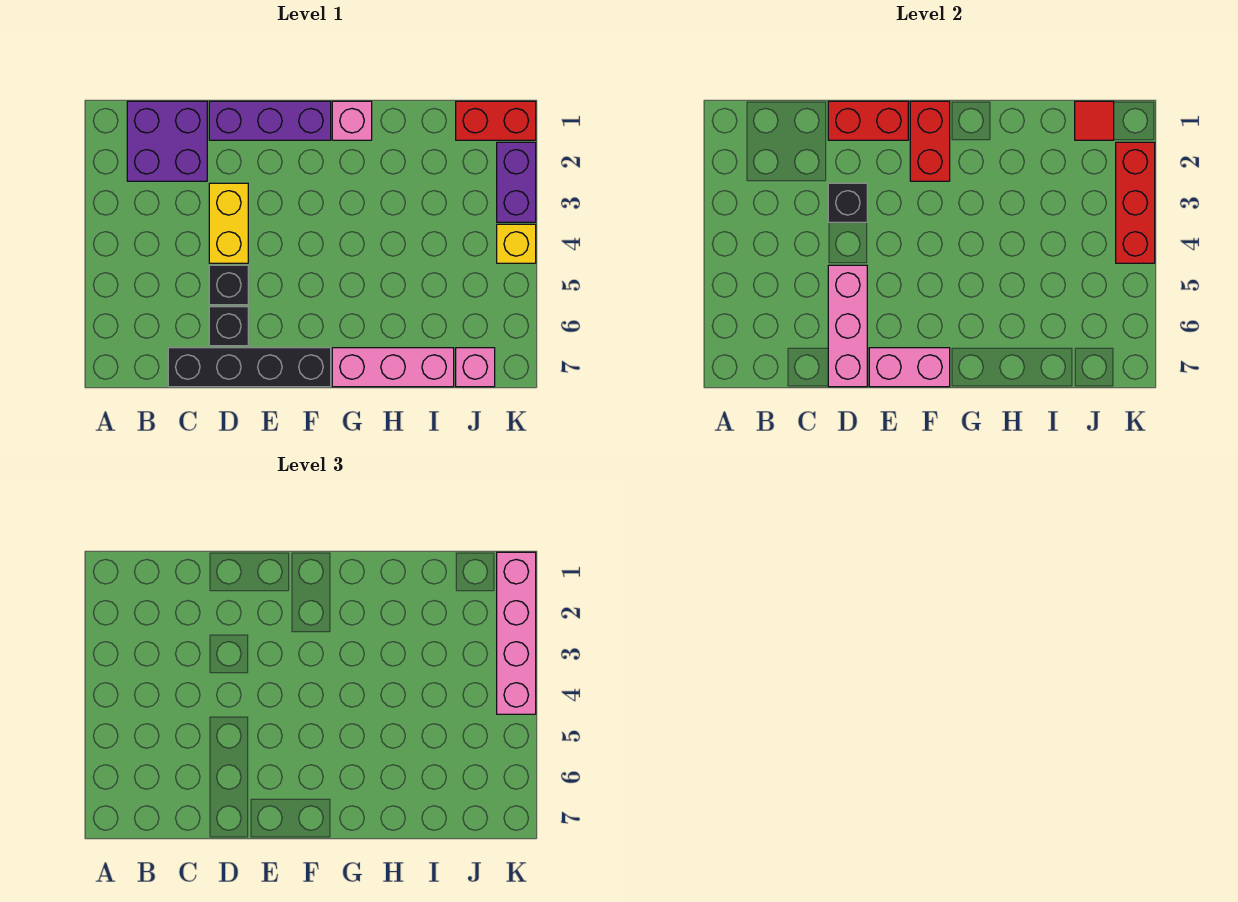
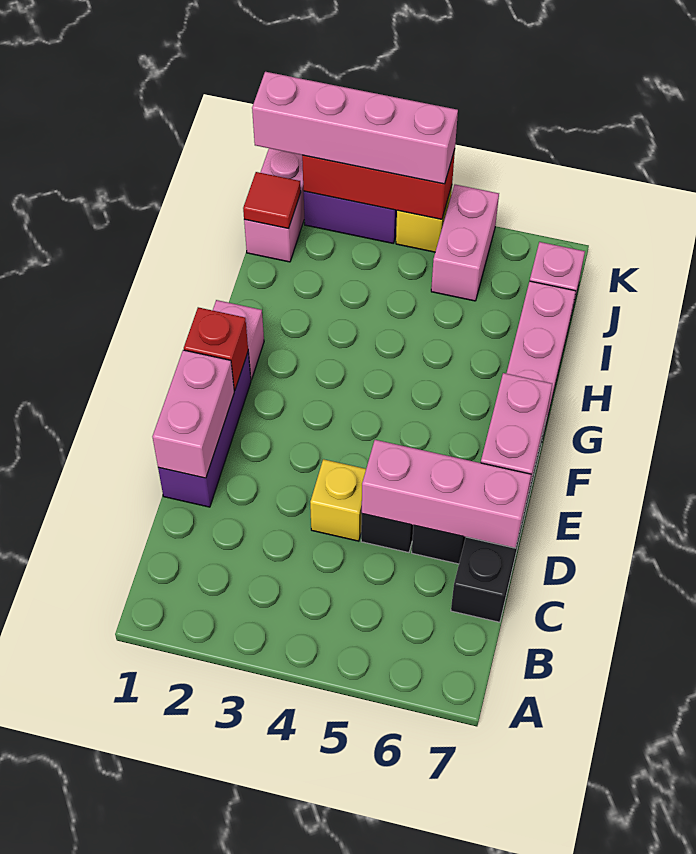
purple brick B1:C2 level 1 -> none
red brick D1:E1 level 2 -> pink brick D1:E1 level 2
yellow brick D3:D4 level 1 -> yellow brick D4 level 1
black brick D3 level 2 -> none
red brick F1:F2 level 2 -> red brick F1 level 2
red brick J1:K1 level 1 -> pink brick J1:K1 level 1
none -> pink brick J5:K5 level 1

